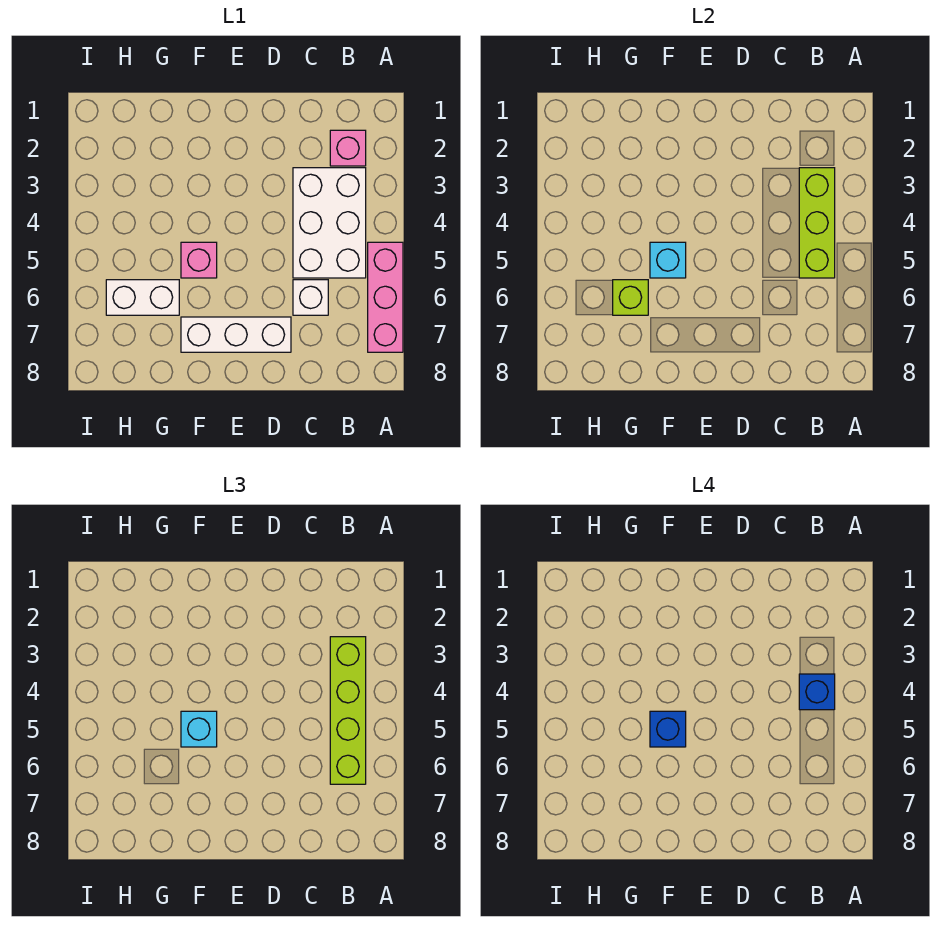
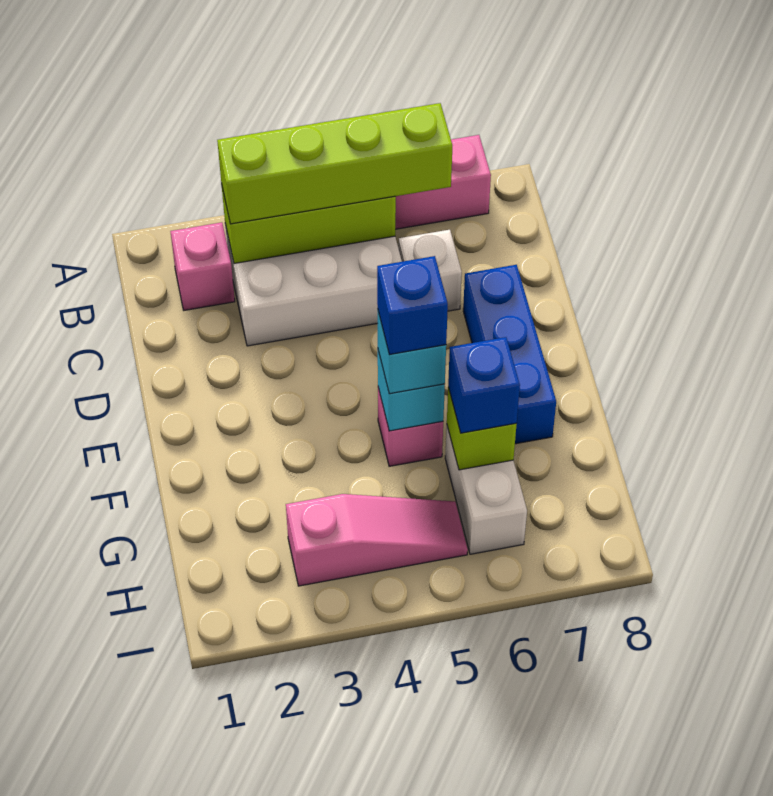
blue brick B4 level 4 -> blue brick G6 level 3
white brick D7:F7 level 1 -> blue brick D7:F7 level 1
none -> pink slope H3:H5 level 1 top 3

